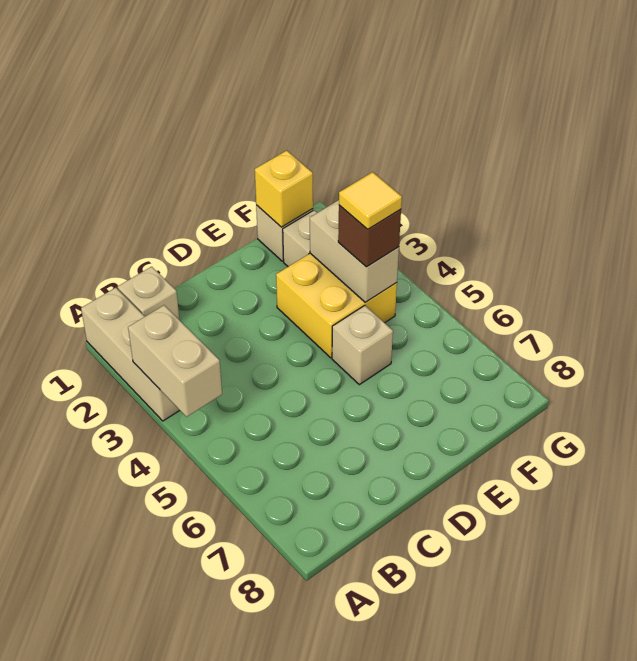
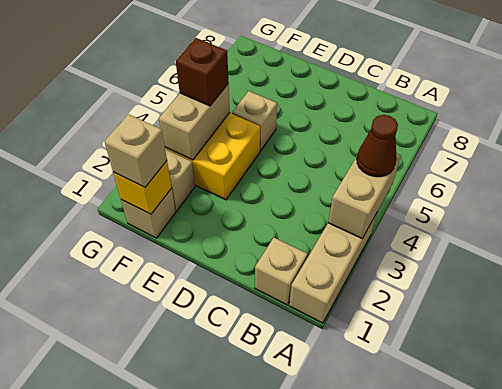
none -> brown cone A4 level 3
none -> tan brick F1 level 3
yellow tile F4 level 4 -> none

